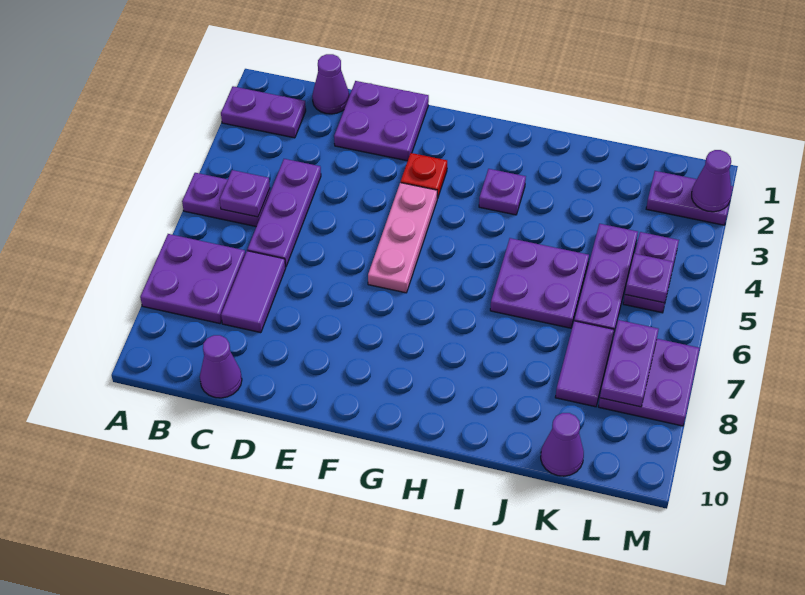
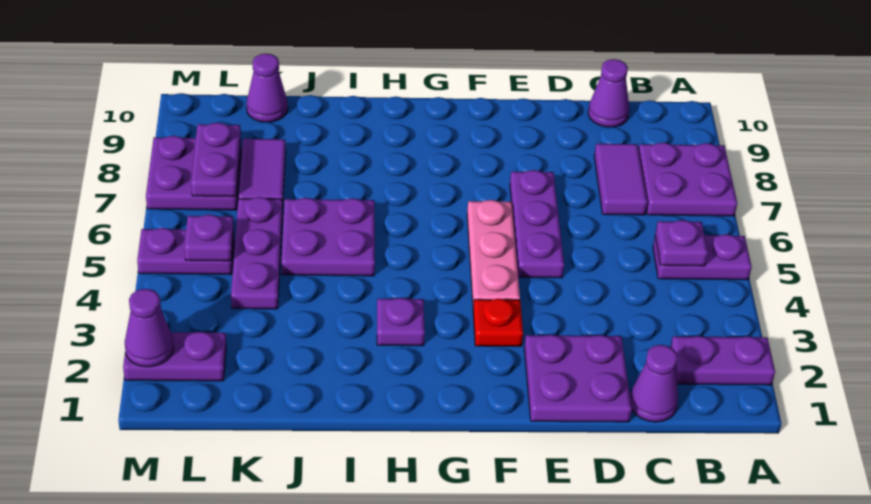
purple plate C4:C6 level 1 -> purple plate E5:E7 level 1
purple plate L4:L5 level 1 -> purple plate L5:M5 level 1

